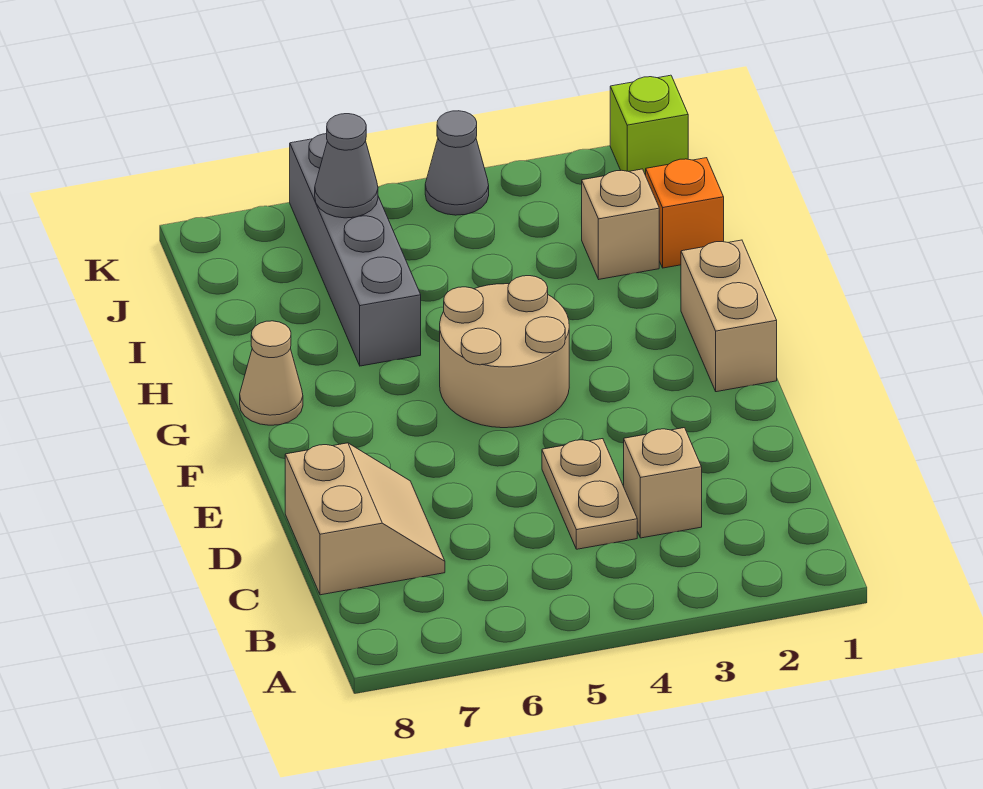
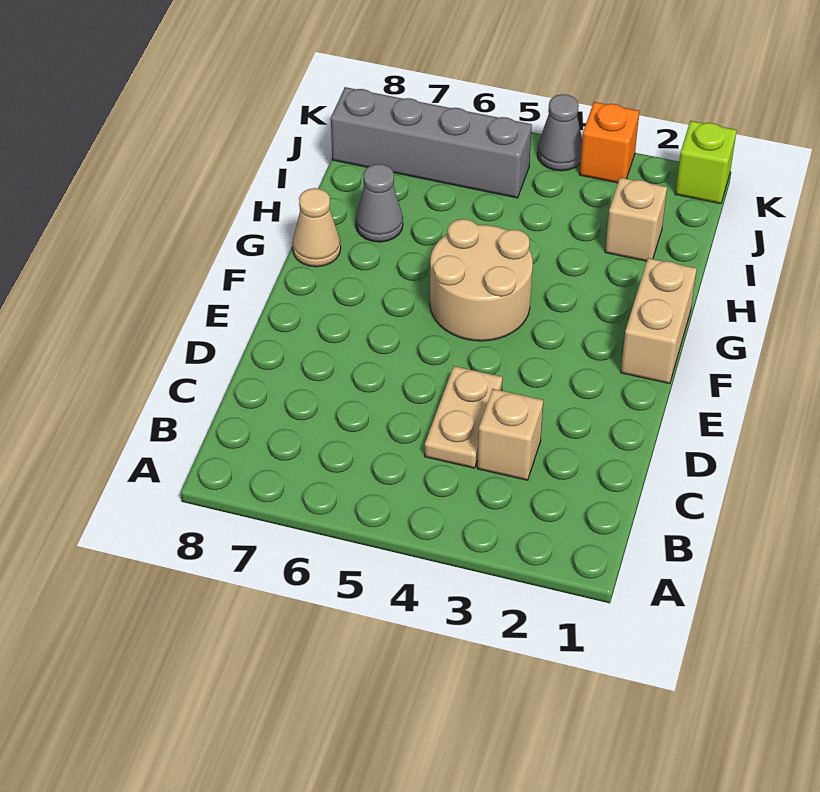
tan slope C7:D8 level 1 top 8 -> none
grey brick H6:K6 level 1 -> grey brick J5:J8 level 1
orange brick I1 level 1 -> orange brick K3 level 1
grey cone J6 level 2 -> grey cone H7 level 1

